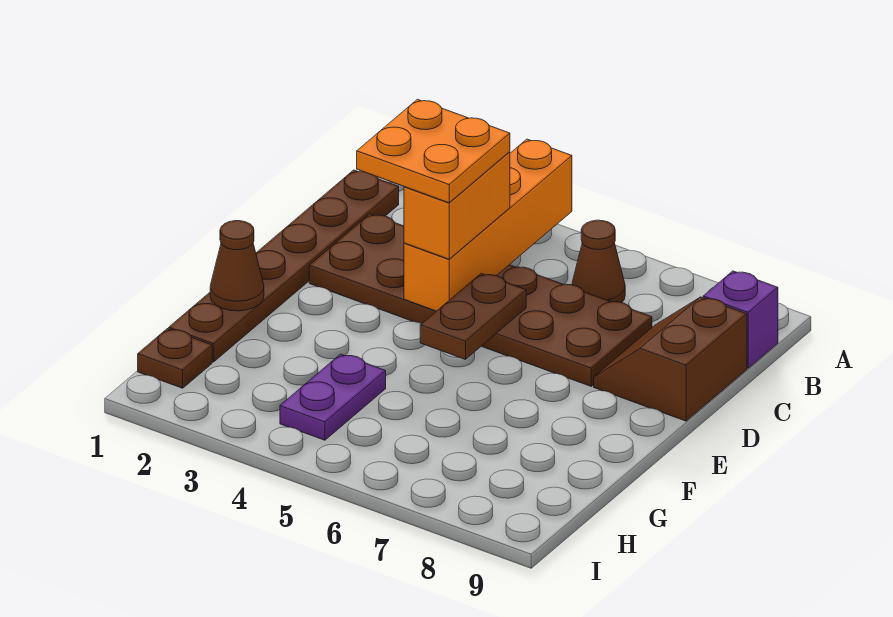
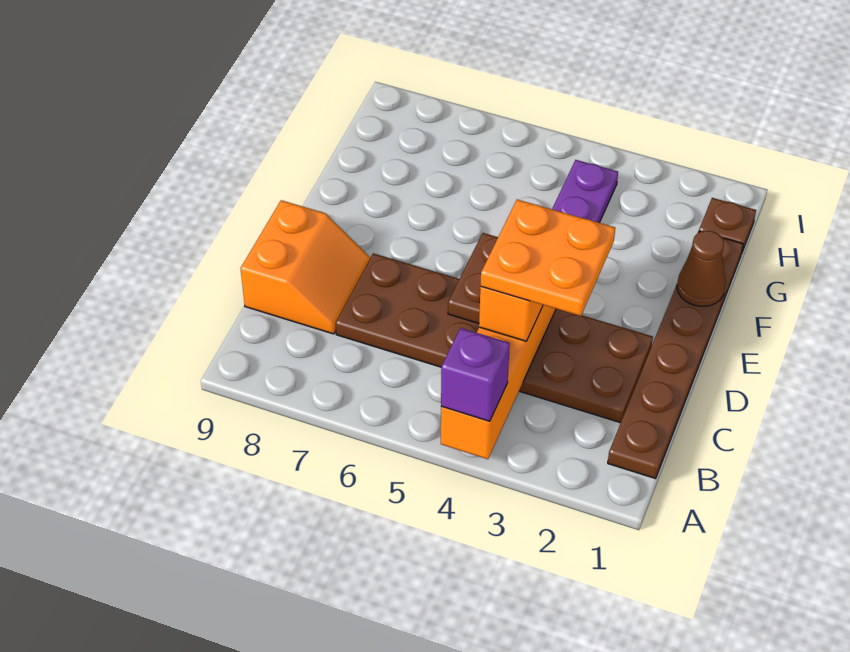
brown cone B6 level 1 -> none
purple brick B9 level 1 -> purple brick A4 level 3
brown slope C8:D9 level 1 top 9 -> orange slope C8:D9 level 1 top 9

